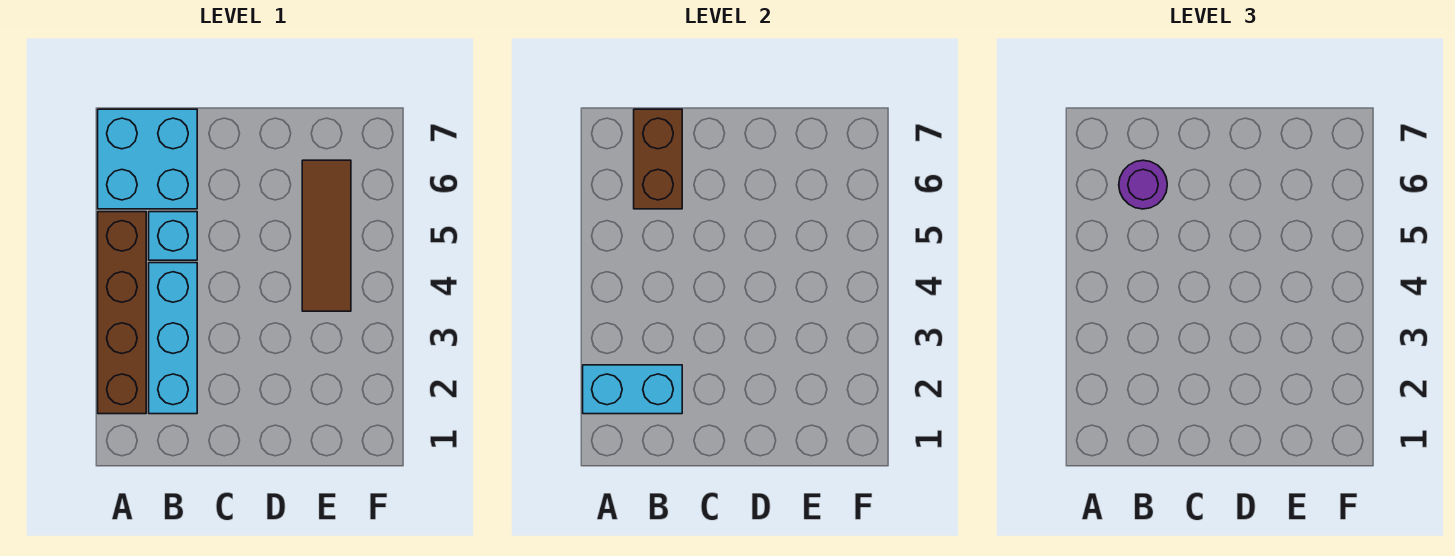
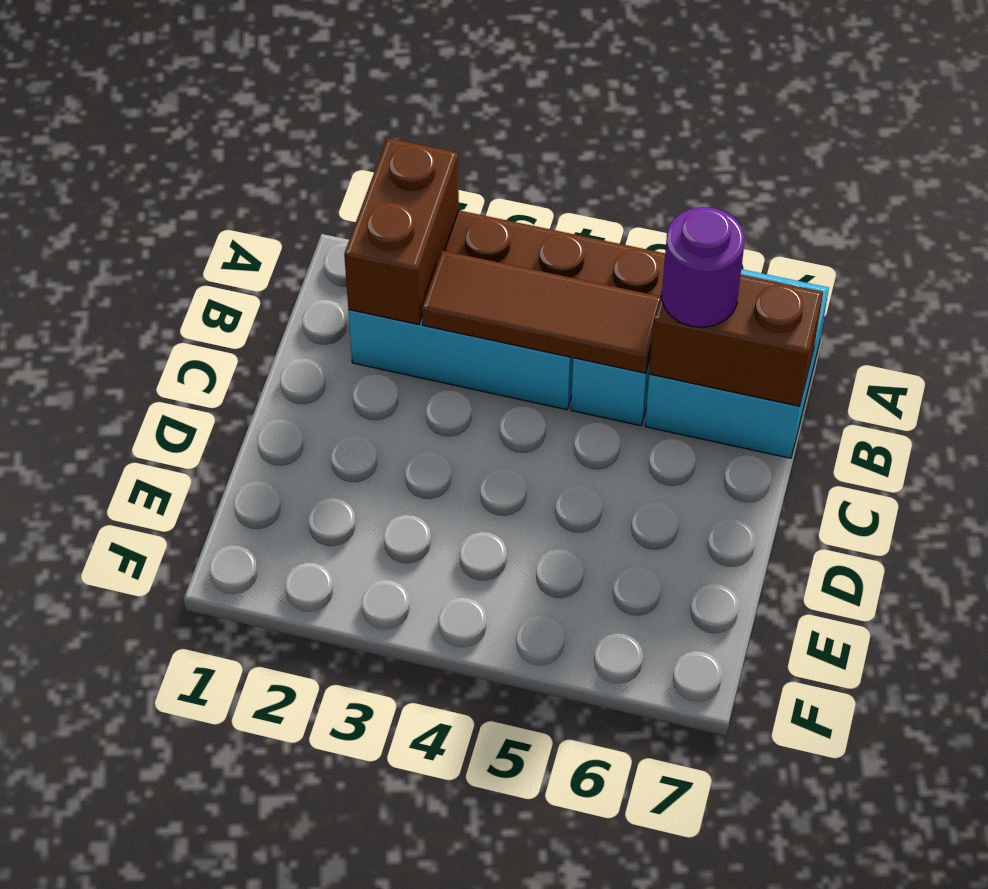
cyan brick A2:B2 level 2 -> brown brick A2:B2 level 2
brown tile E4:E6 level 1 -> brown tile B3:B5 level 2

